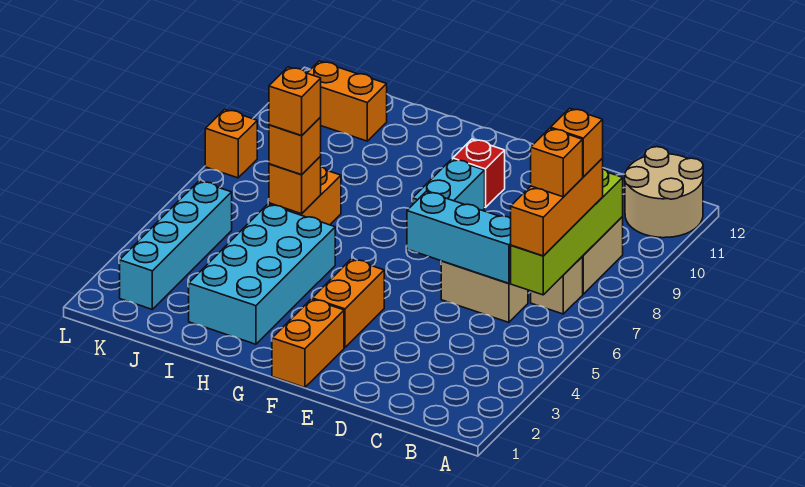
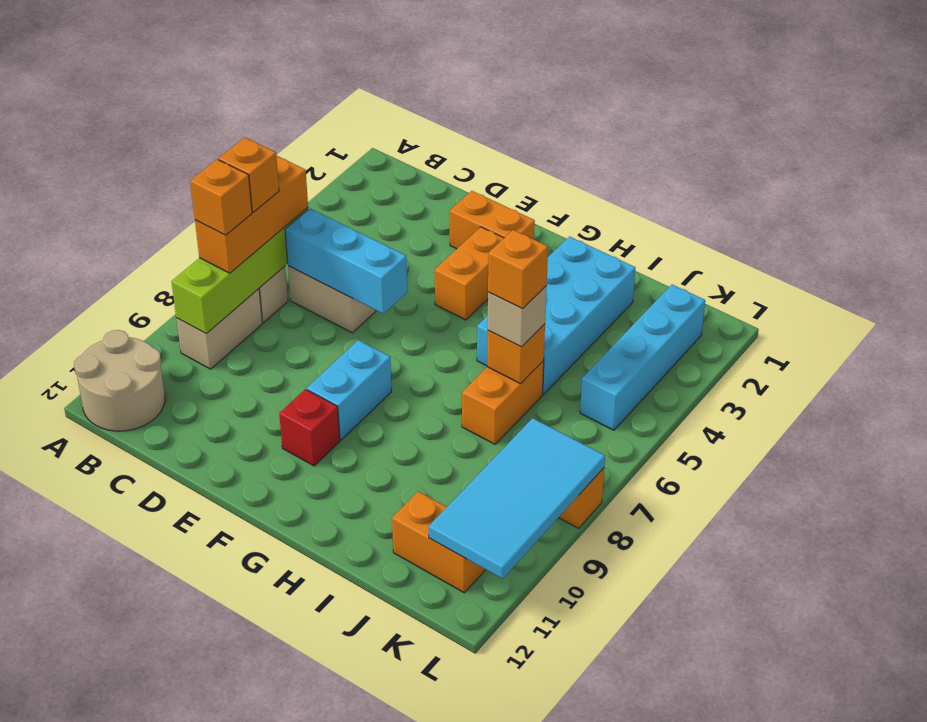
orange brick F1:F2 level 1 -> orange brick E2:F2 level 1
orange brick I6 level 3 -> tan brick I6 level 3
none -> cyan tile K8:L11 level 2

